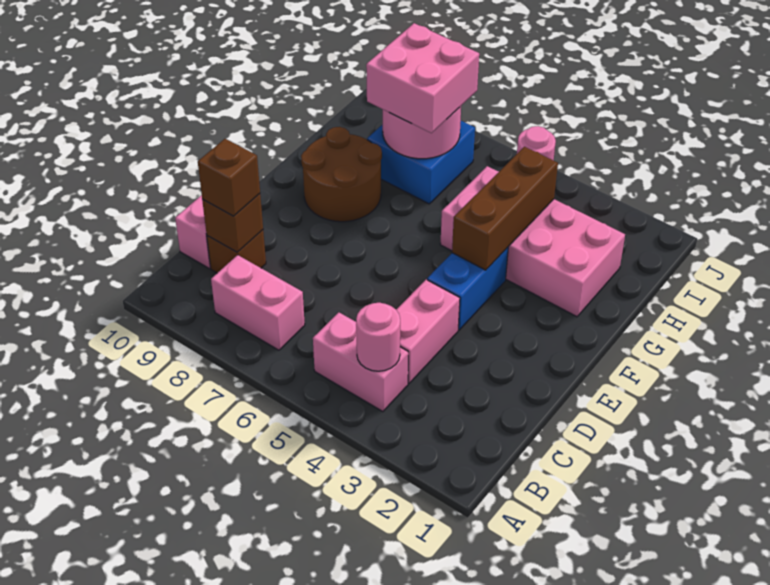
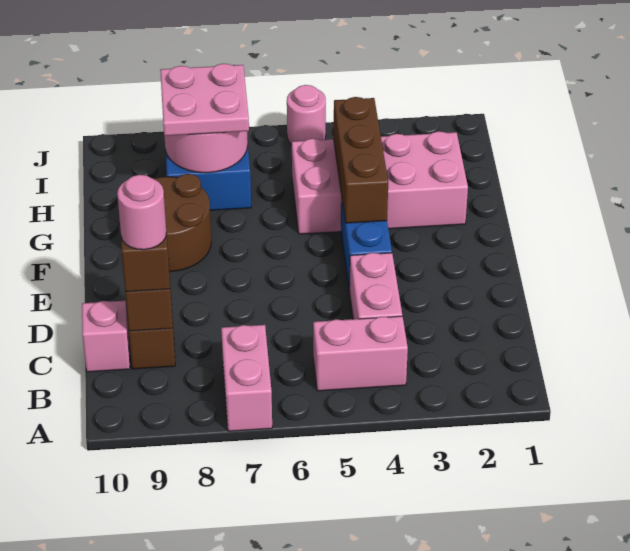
pink round brick B4 level 2 -> pink round brick C9 level 4
pink brick B7:B8 level 1 -> pink brick A7:B7 level 1
pink brick H7:I8 level 3 -> pink plate H7:I8 level 3

